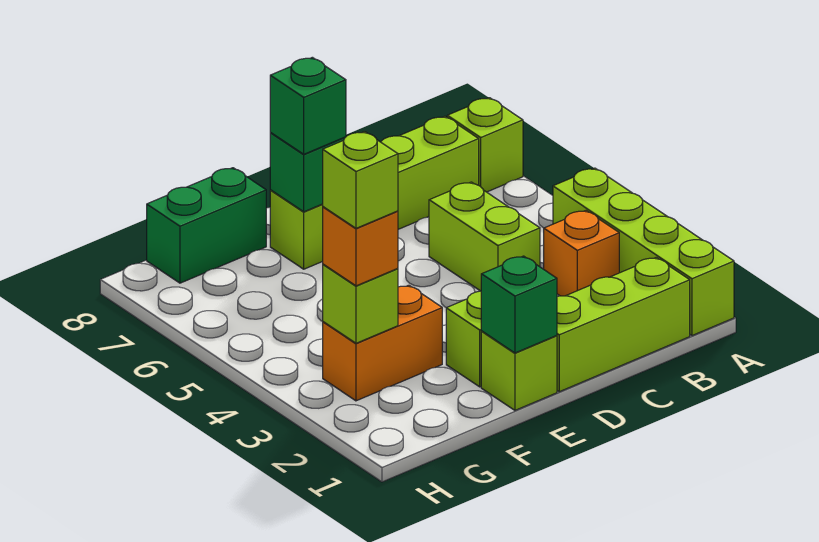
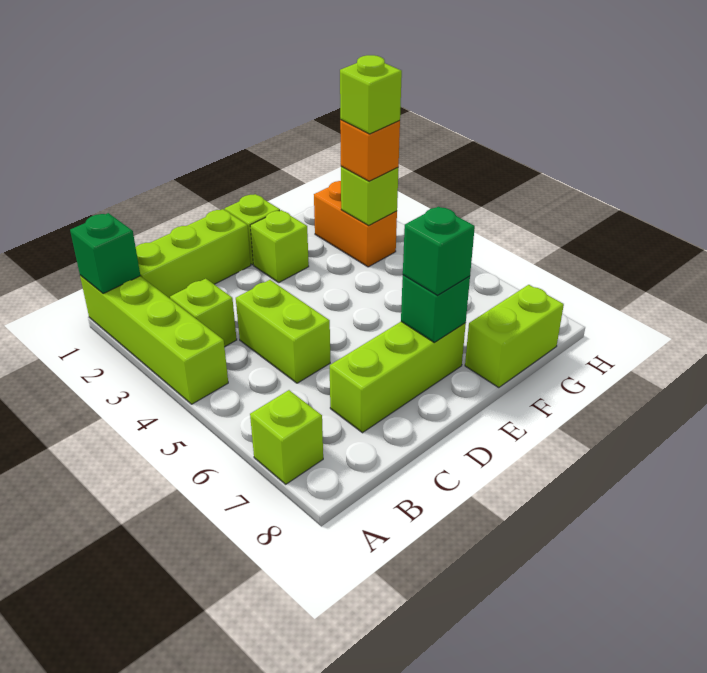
orange brick B3 level 1 -> lime brick B3 level 1
lime brick B7:E7 level 1 -> lime brick C7:E7 level 1
green brick E1 level 2 -> green brick A1 level 2
orange brick F3:G3 level 1 -> orange brick G2:G3 level 1
green brick F8:G8 level 1 -> lime brick F8:G8 level 1

